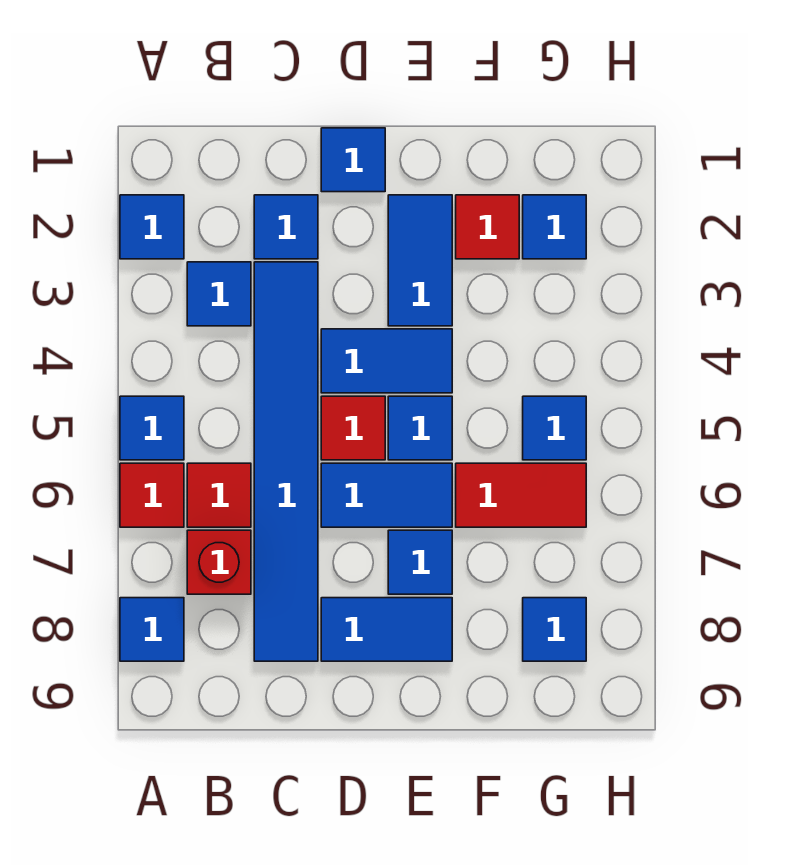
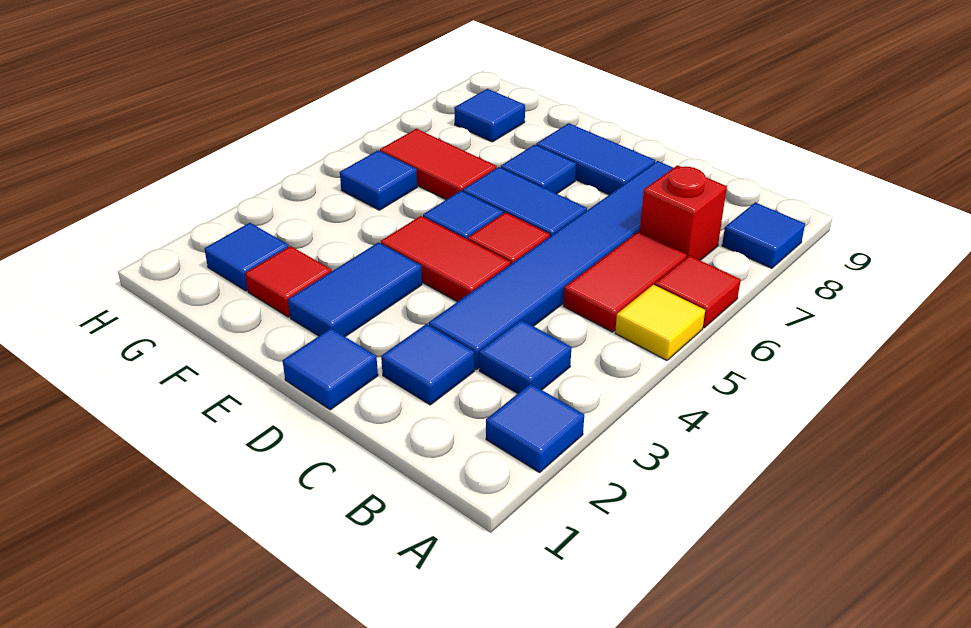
blue tile A5 level 1 -> yellow tile A5 level 1
red tile B6 level 1 -> red tile B5:B6 level 1
blue tile D4:E4 level 1 -> red tile D4:E4 level 1

